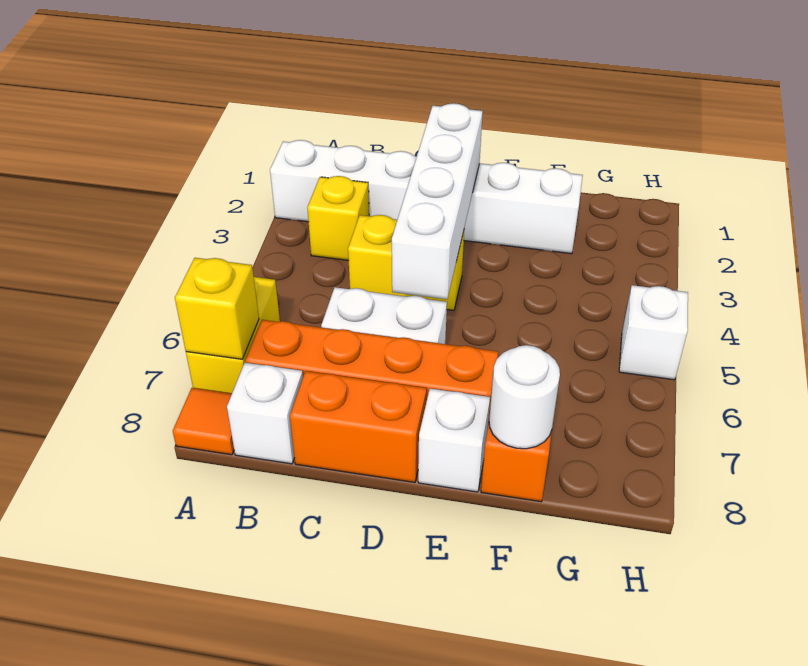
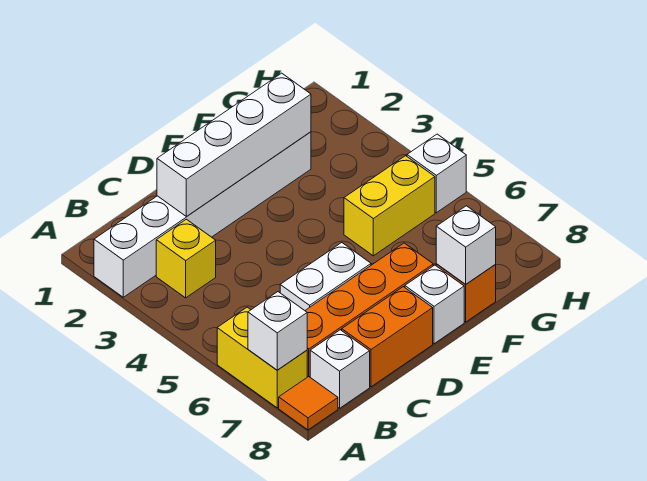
yellow brick A7 level 2 -> white brick A7 level 2
yellow brick C4:D4 level 1 -> yellow brick F5:G5 level 1
white brick D2:D5 level 2 -> white brick C2:F2 level 2
white round brick F8 level 2 -> white brick F8 level 2

